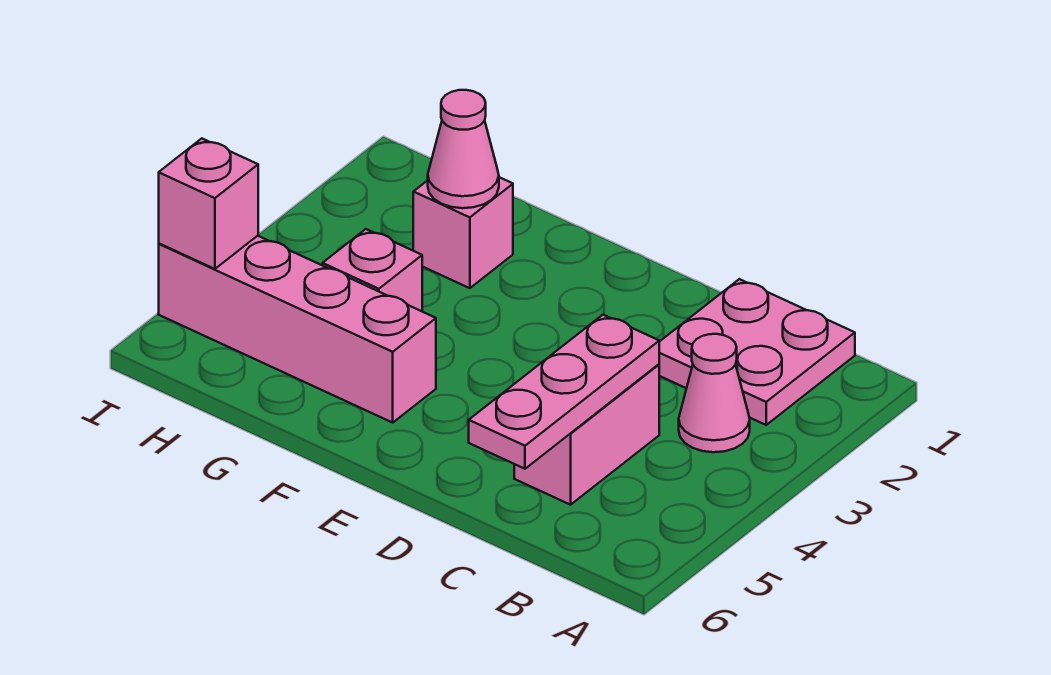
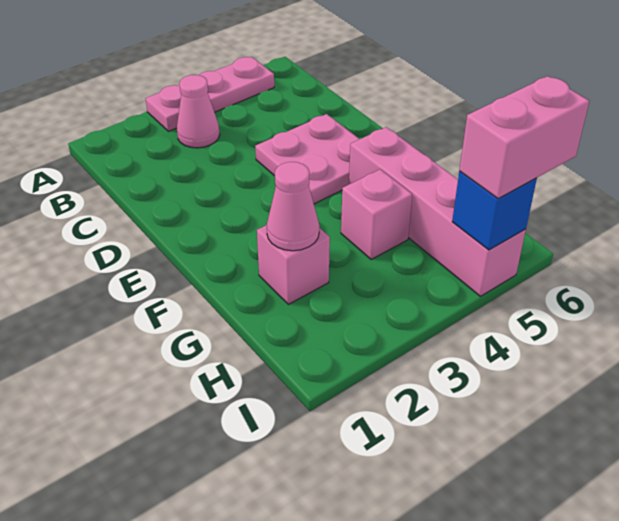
pink plate B1:C2 level 1 -> pink plate D4:E5 level 1
pink brick C4:C5 level 1 -> pink brick I5:I6 level 3
pink plate C4:C6 level 2 -> pink plate A3:A5 level 1
pink brick I5 level 2 -> blue brick I5 level 2

